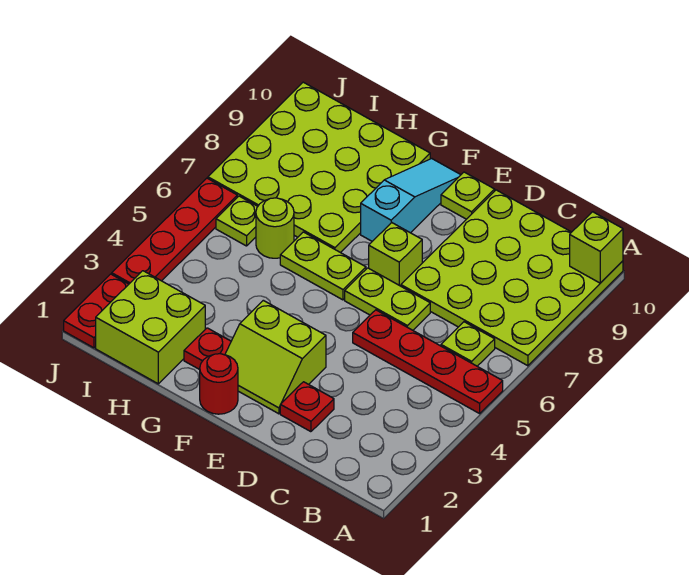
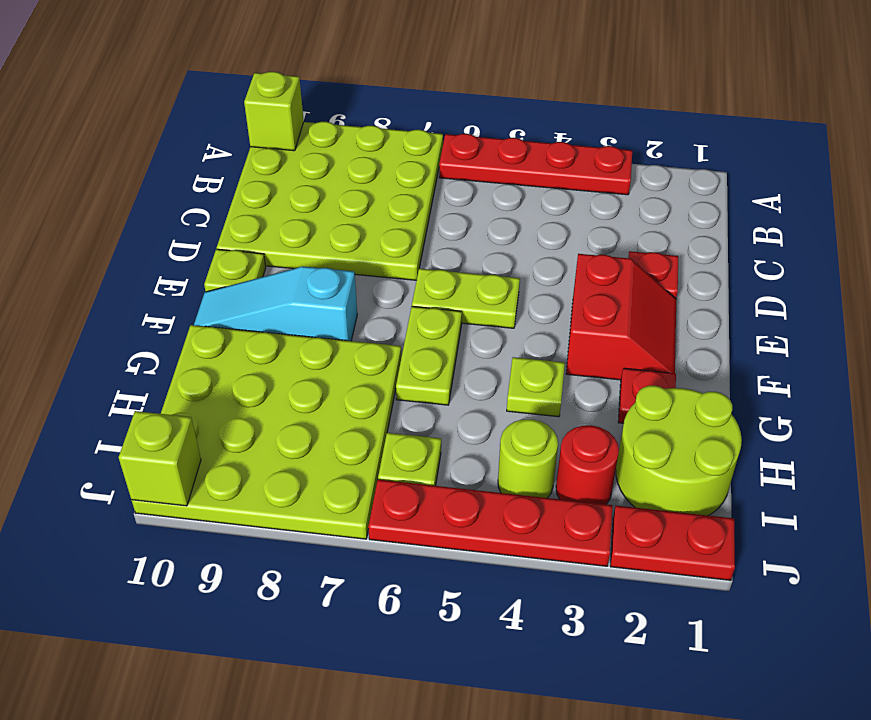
red plate A5:D5 level 1 -> red plate A3:A6 level 1
lime plate B6 level 1 -> lime plate G4 level 1
lime plate D6:E6 level 1 -> lime plate E5:E6 level 1
lime slope E2:F3 level 1 top 3 -> red slope E2:F3 level 1 top 3
lime brick E7 level 1 -> lime brick J10 level 2
red round brick F1 level 1 -> red round brick I3 level 1
lime brick H1:I2 level 1 -> lime round brick H1:I2 level 1
lime round brick H6 level 1 -> lime round brick I4 level 1

